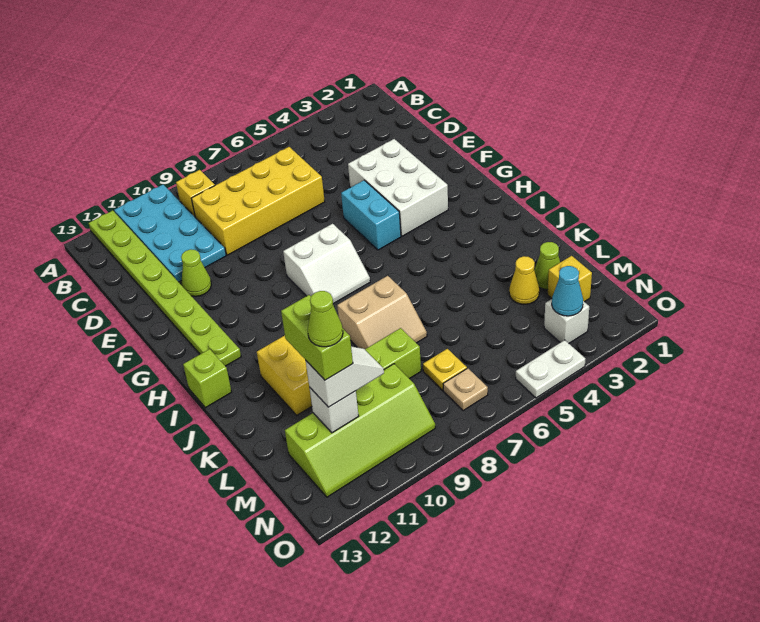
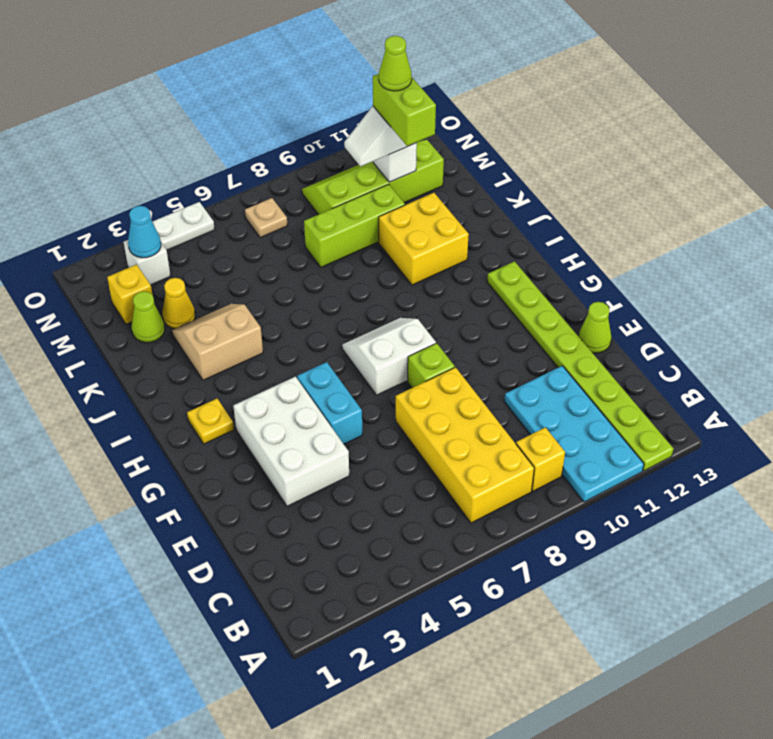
yellow brick C6:D9 level 1 -> yellow brick B7:E8 level 1
lime cone E11 level 1 -> lime cone E13 level 1
lime brick I13 level 1 -> lime brick F8 level 1
tan slope J7:K8 level 1 top J -> tan slope J3:K4 level 1 top J
yellow plate M7 level 1 -> yellow plate H2 level 1

